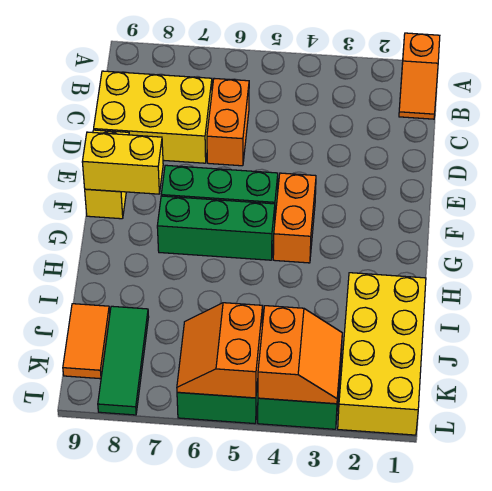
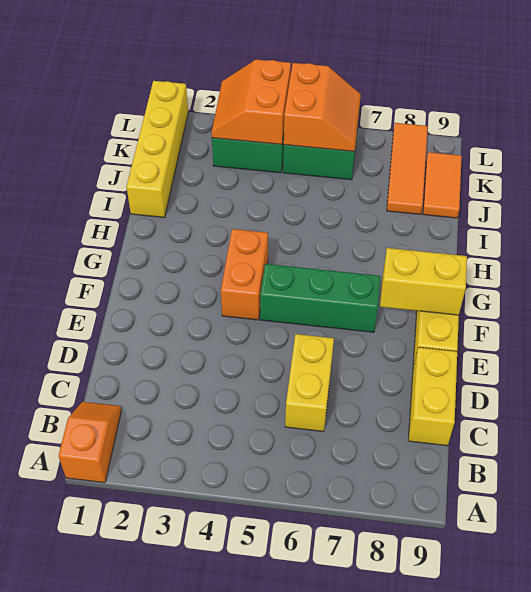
orange brick C6:D6 level 1 -> yellow brick C6:D6 level 1
yellow brick C7:D9 level 1 -> yellow brick C9:D9 level 1
green brick G5:G7 level 1 -> none
yellow brick I1:L2 level 1 -> yellow brick I1:L1 level 1
green tile J8:L8 level 1 -> orange tile J8:L8 level 1

